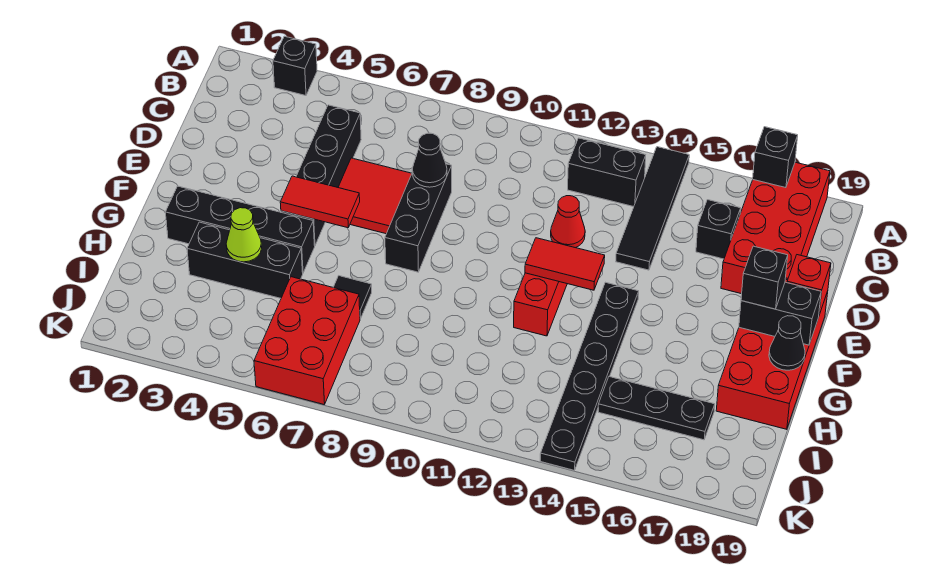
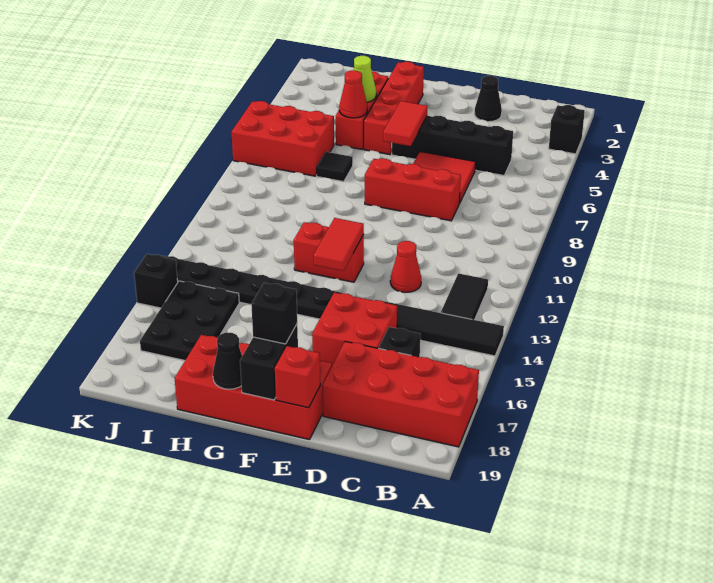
black brick A17 level 2 -> black brick K15 level 1
black brick B12:B13 level 1 -> black tile B12:B13 level 1
black brick D8:F8 level 1 -> red brick D8:F8 level 1
black cone D8 level 2 -> black cone D2 level 1
none -> red brick D15:E16 level 1
black brick G2:G5 level 1 -> red brick G2:G5 level 1
black brick H3:H5 level 1 -> red brick H3:H5 level 1
none -> red cone H5 level 2
black plate I15:I17 level 1 -> black plate I15:J17 level 1

